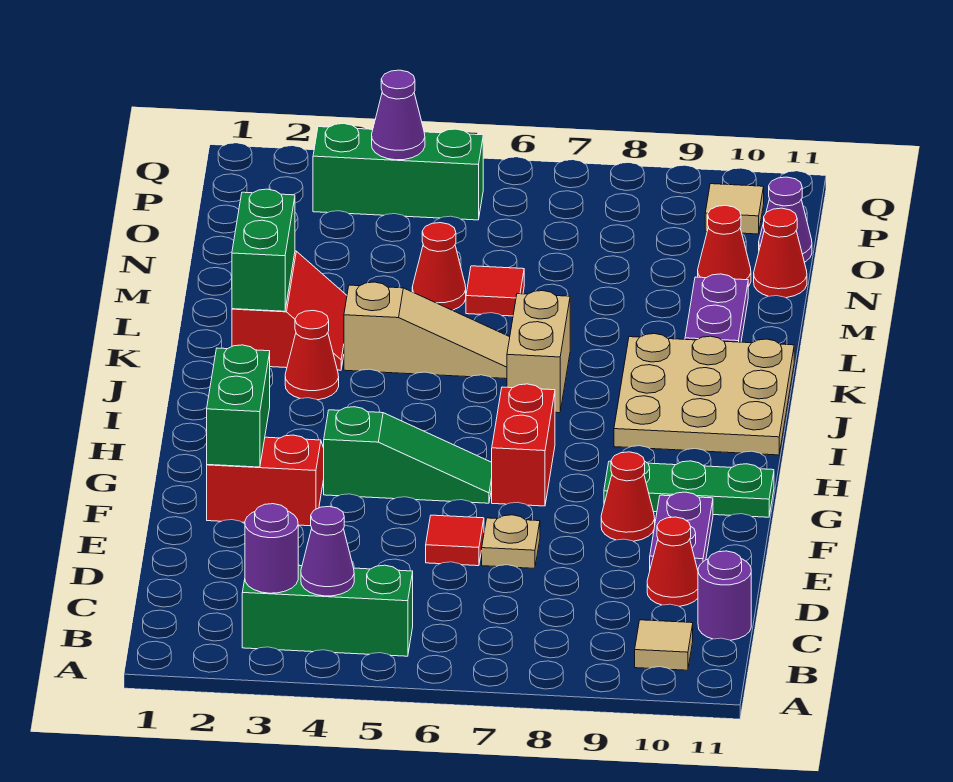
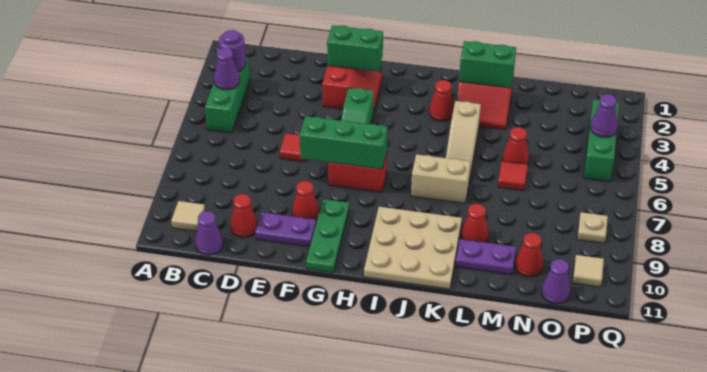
purple round brick C11 level 1 -> purple cone C11 level 1
tan plate E7 level 1 -> tan plate P8 level 1
none -> green brick F7:H7 level 2
red cone N11 level 1 -> red cone L9 level 1

